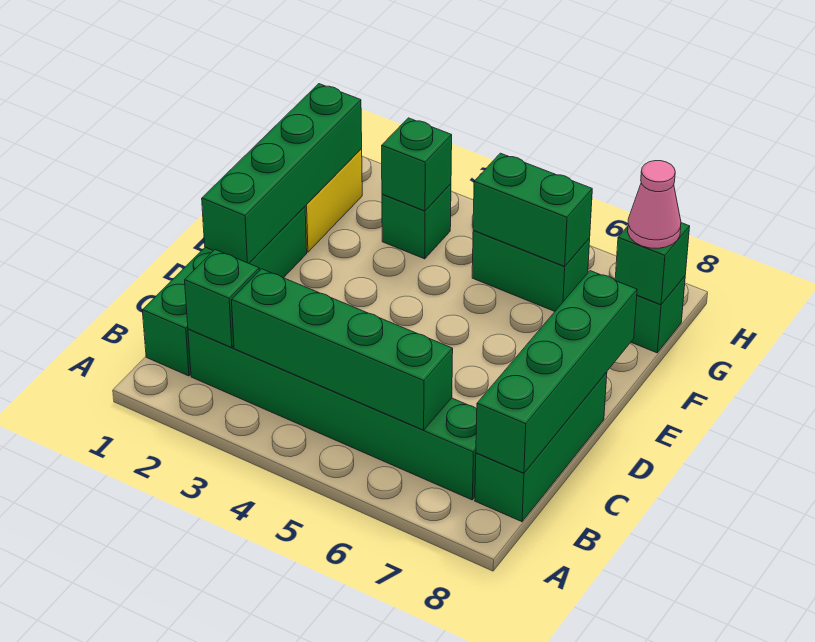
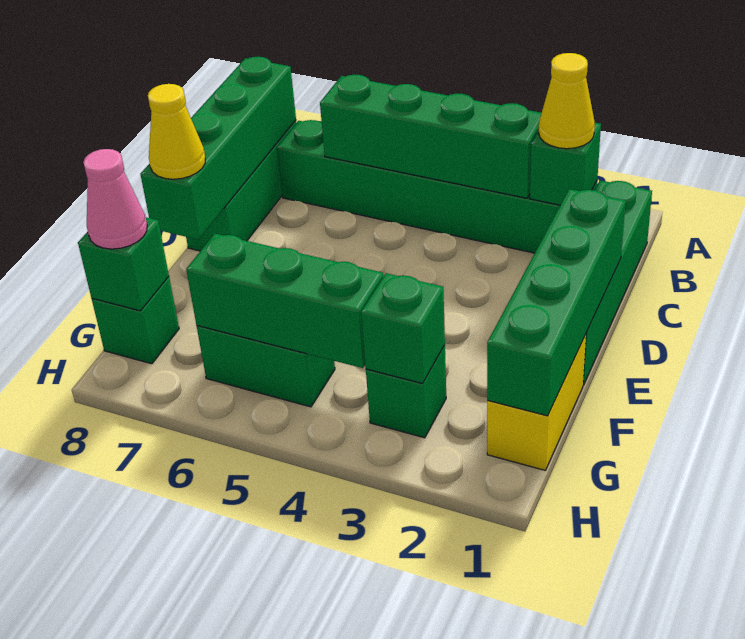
none -> yellow cone B2 level 3
none -> yellow cone E8 level 3
green brick G5:G6 level 2 -> green brick G4:G6 level 2

